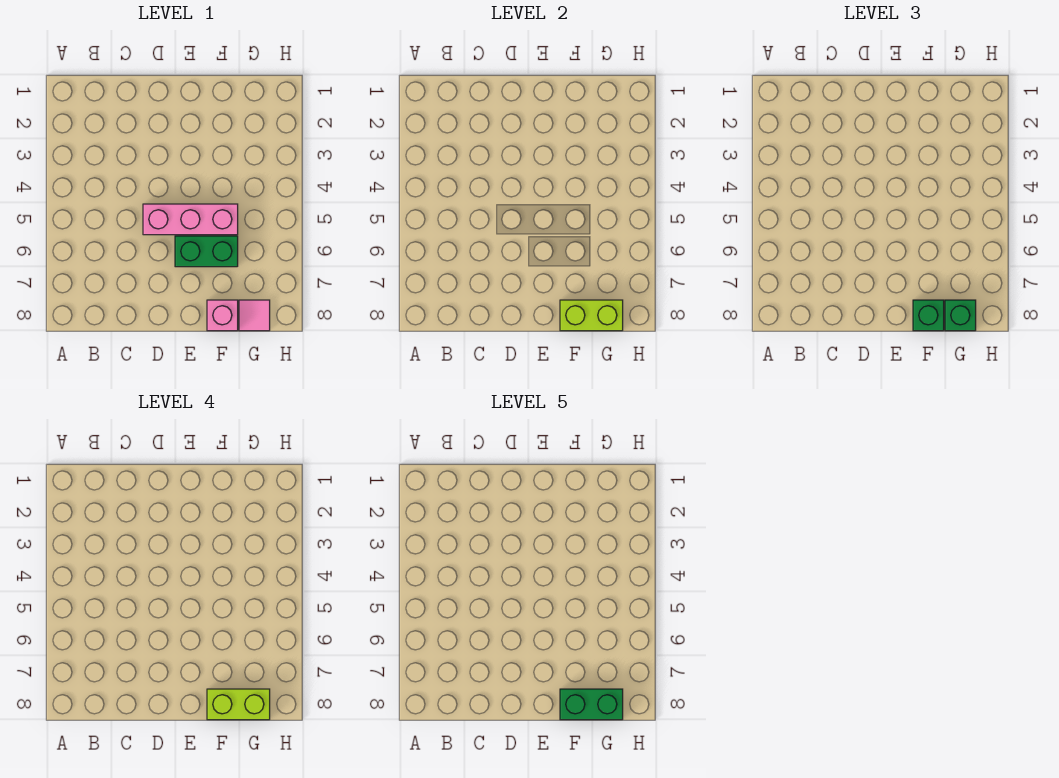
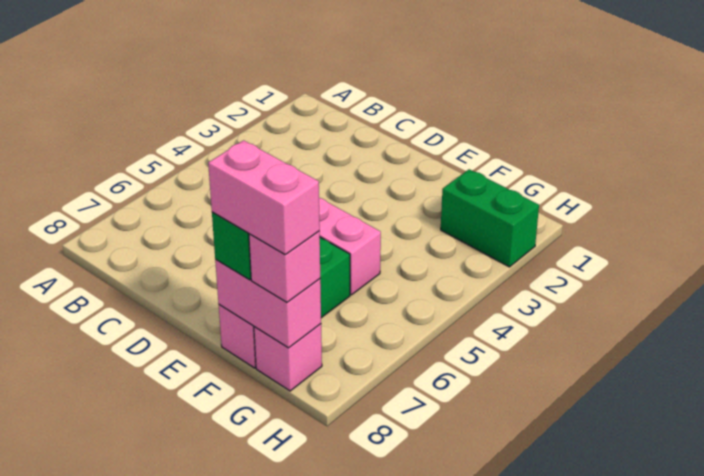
lime brick F8:G8 level 2 -> pink brick F8:G8 level 2
lime brick F8:G8 level 4 -> pink brick F8:G8 level 4
green brick F8:G8 level 5 -> green brick G2:H2 level 1
pink tile G8 level 1 -> pink brick G8 level 1
green brick G8 level 3 -> pink brick G8 level 3

